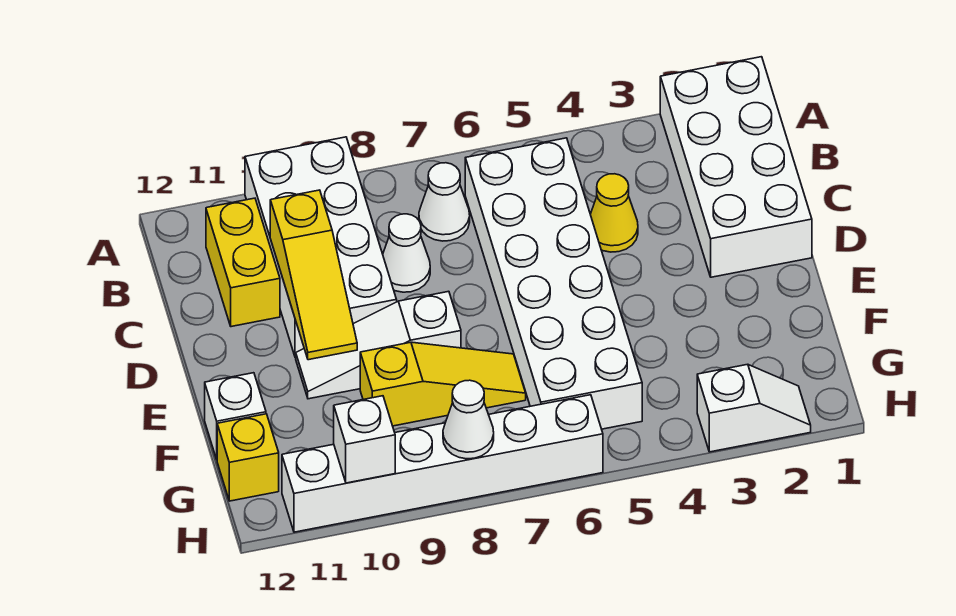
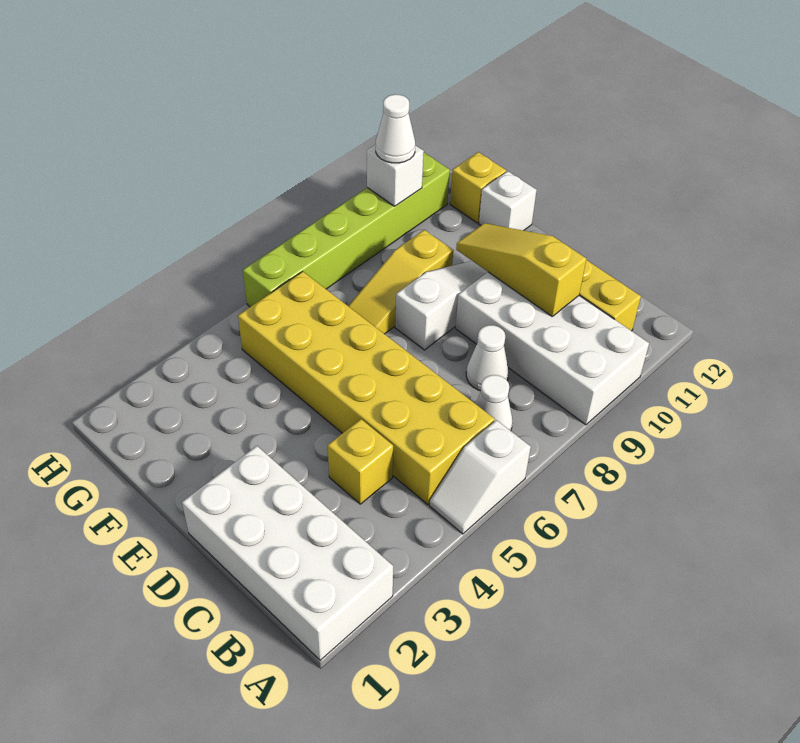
white brick B5:G6 level 1 -> yellow brick B5:G6 level 1
yellow cone C4 level 1 -> yellow brick C4 level 1
white slope H2:H3 level 1 top 3 -> white slope A5:A6 level 1 top 6
white brick H6:H11 level 1 -> lime brick H6:H11 level 1
white cone H8 level 2 -> white cone H10 level 3

